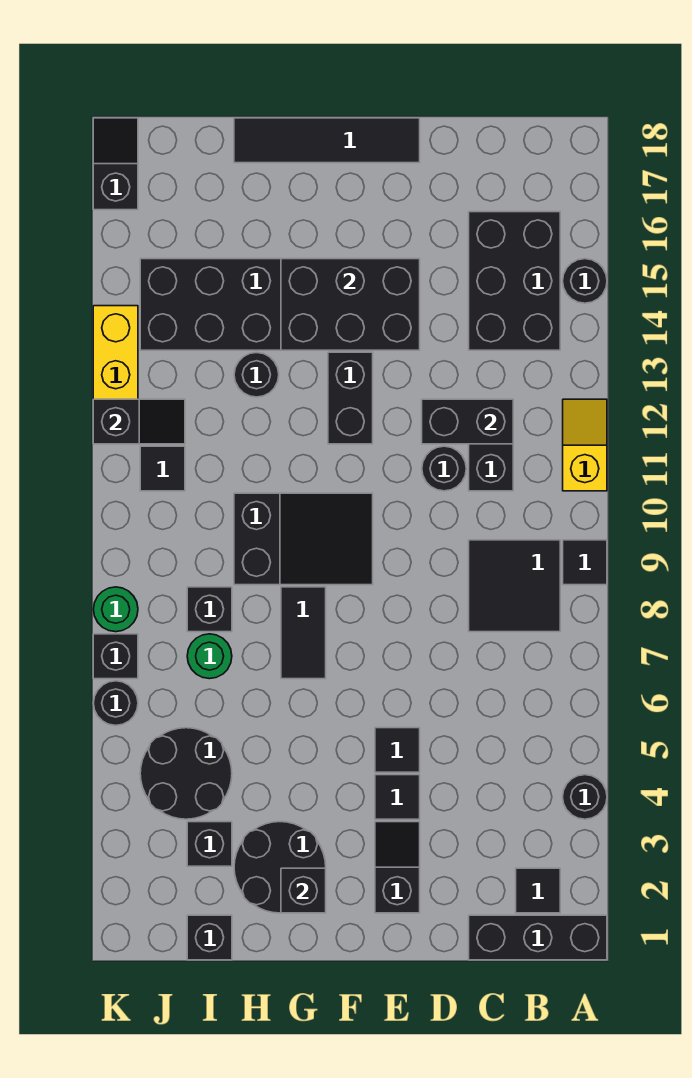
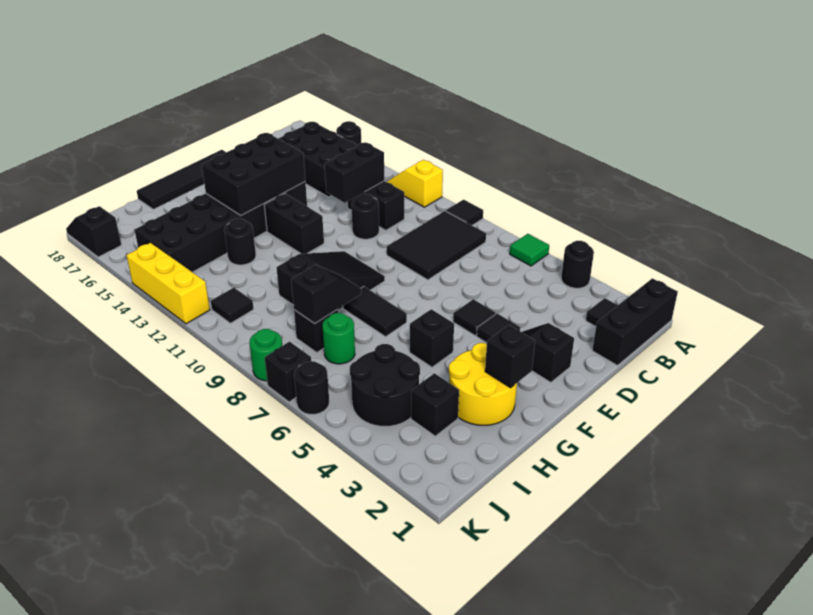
none -> green tile A6 level 1
black tile B8:C9 level 1 -> black tile B8:D9 level 1
black round brick G2:H3 level 1 -> yellow round brick G2:H3 level 1
black brick I1 level 1 -> black brick G5 level 1
black slope J12:K12 level 2 top K -> black slope H8:I8 level 2 top I

